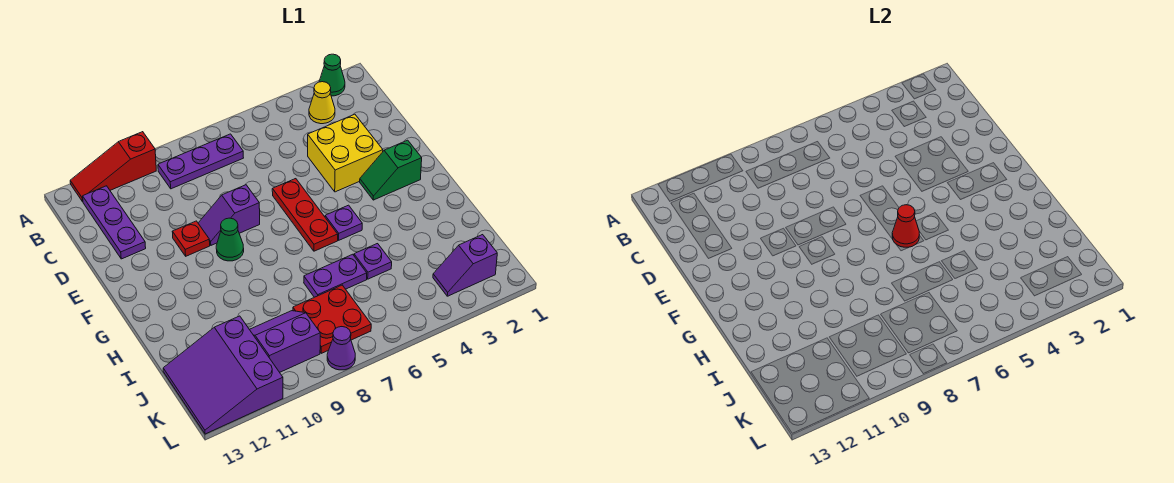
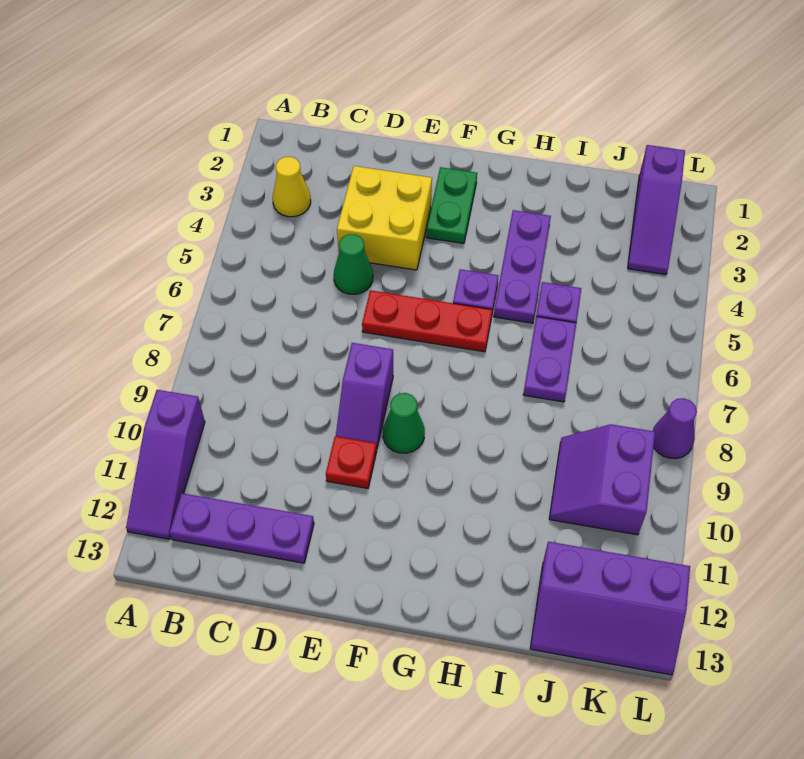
green cone A2 level 1 -> green cone D5 level 1
red slope A10:A12 level 1 top 10 -> purple slope A10:A12 level 1 top 10
purple plate B7:B9 level 1 -> purple plate H3:H5 level 1
green slope F2:F3 level 1 top 2 -> green plate F2:F3 level 1
red cone G6 level 2 -> none
red plate J7:K8 level 1 -> none
purple slope J11:L13 level 1 top 11 -> purple slope J12:L13 level 1 top 12
purple slope K2:K3 level 1 top 2 -> purple slope K1:K3 level 1 top 1

